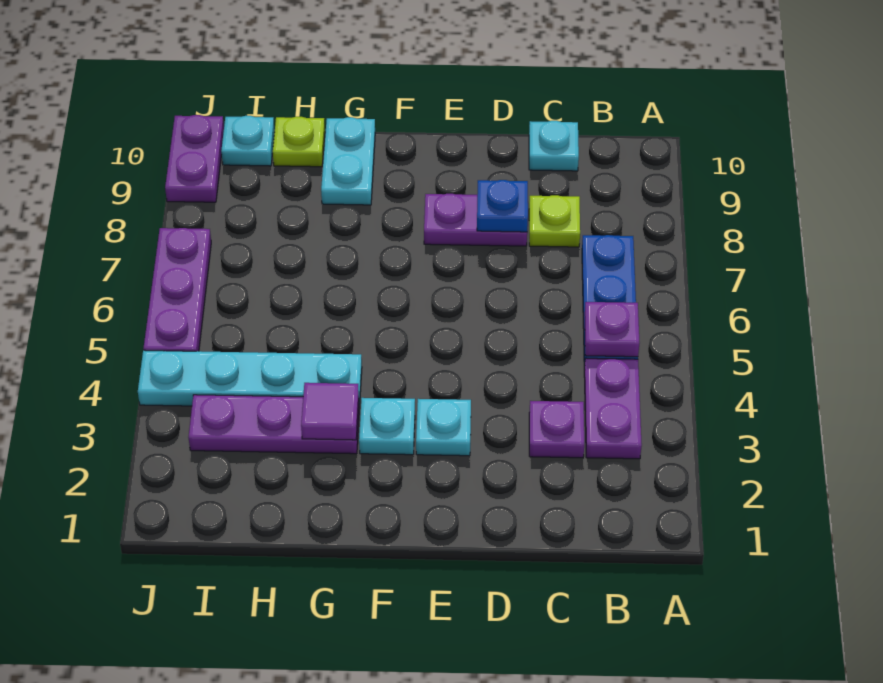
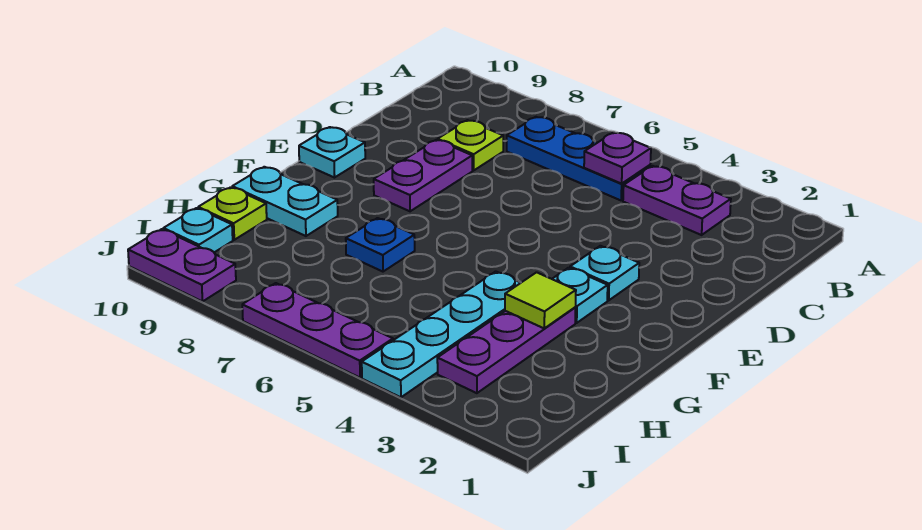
purple plate C3 level 1 -> none
cyan plate C10 level 1 -> cyan plate E10 level 1
blue plate D8 level 2 -> blue plate G7 level 1
purple tile G3 level 2 -> lime tile G3 level 2

